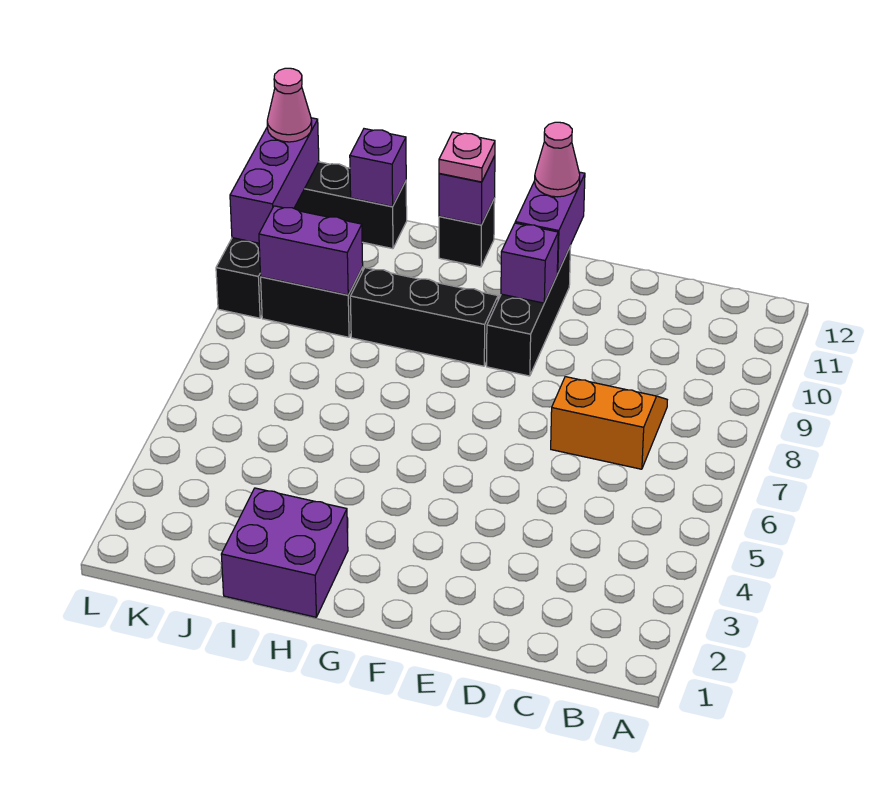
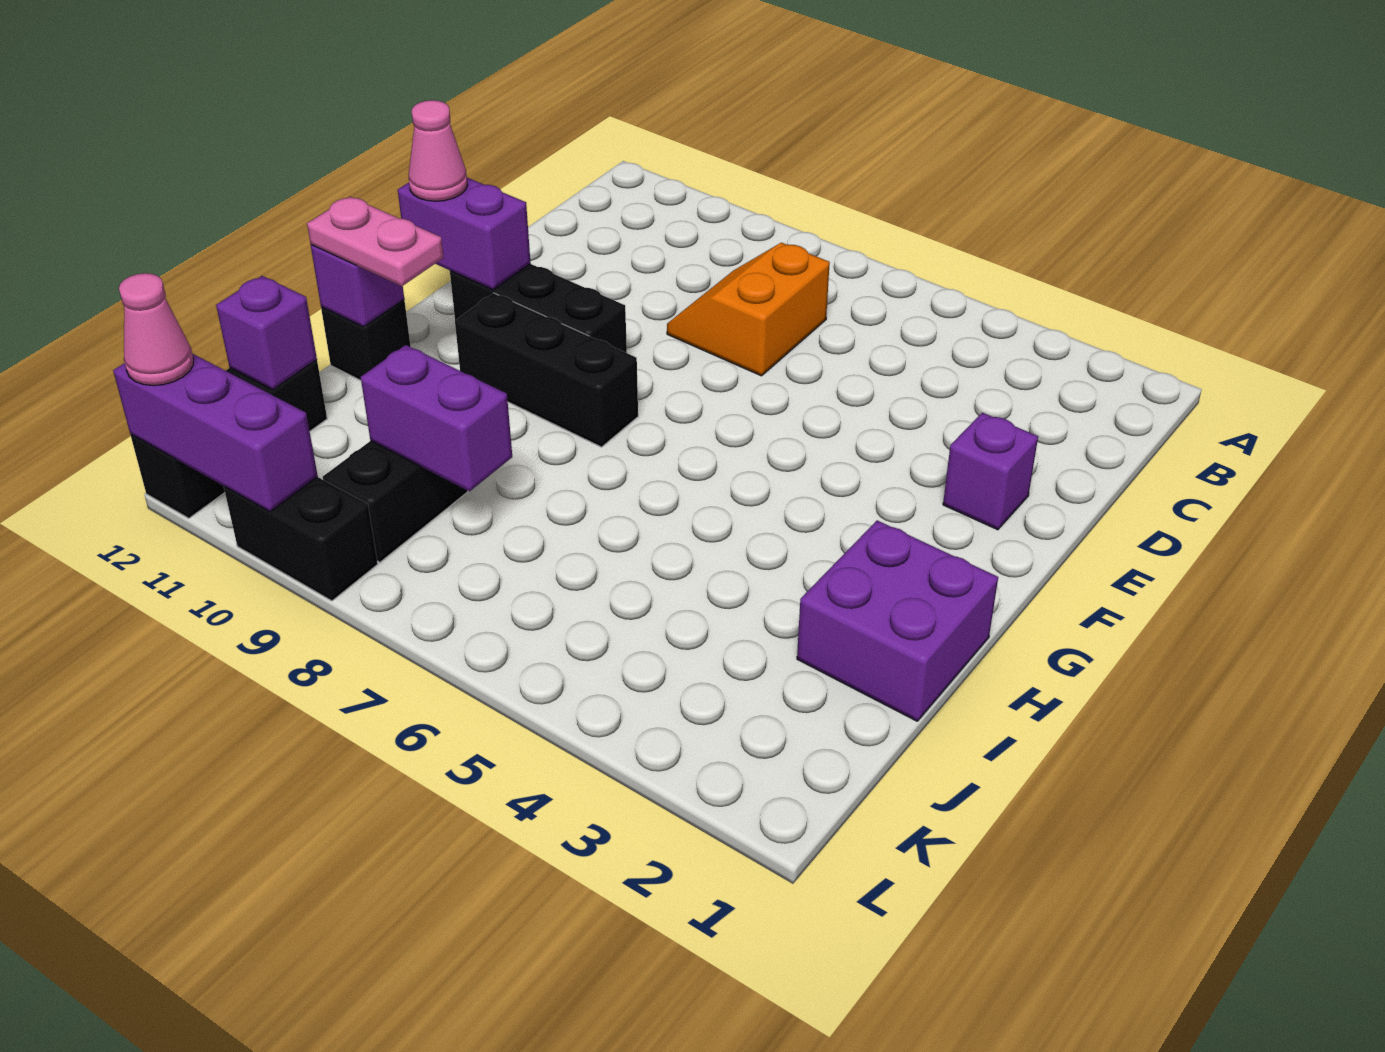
purple brick F10 level 2 -> purple brick E2 level 1
black brick G9:I9 level 1 -> black brick G8:G10 level 1
pink plate H12 level 3 -> pink plate H11:H12 level 3
purple brick J9:K9 level 2 -> purple brick J8:J9 level 2

